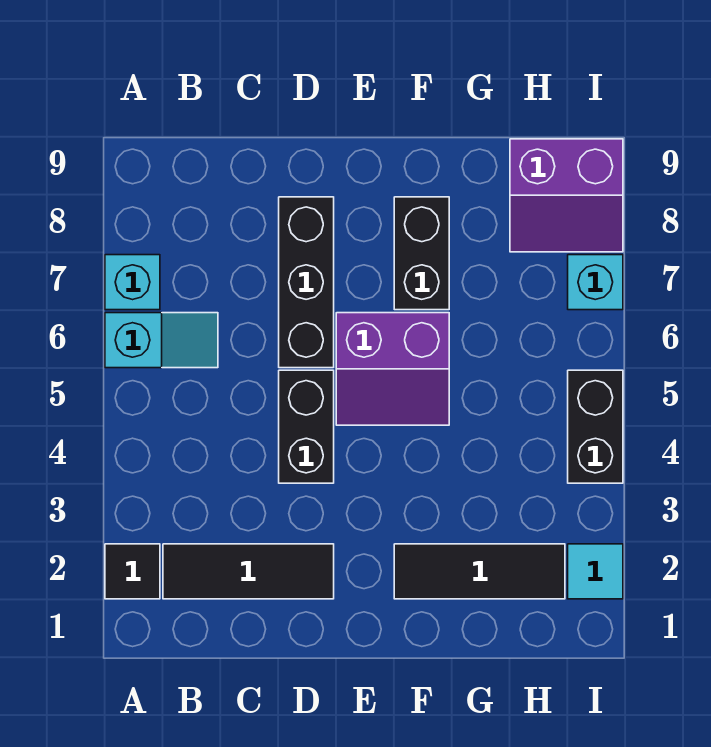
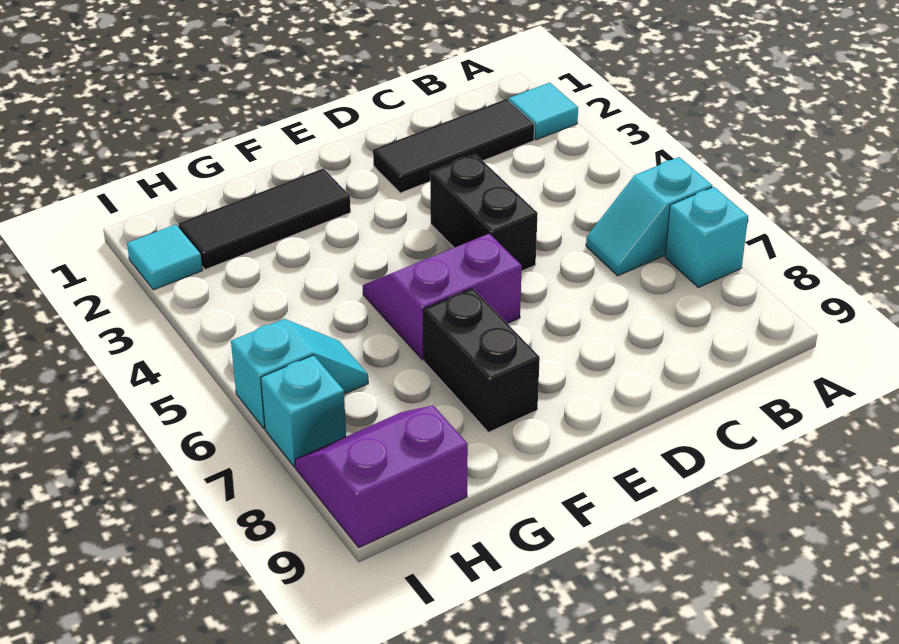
black tile A2 level 1 -> cyan tile A2 level 1
black brick D6:D8 level 1 -> none
none -> cyan slope H6:I6 level 1 top I
black brick I4:I5 level 1 -> none

